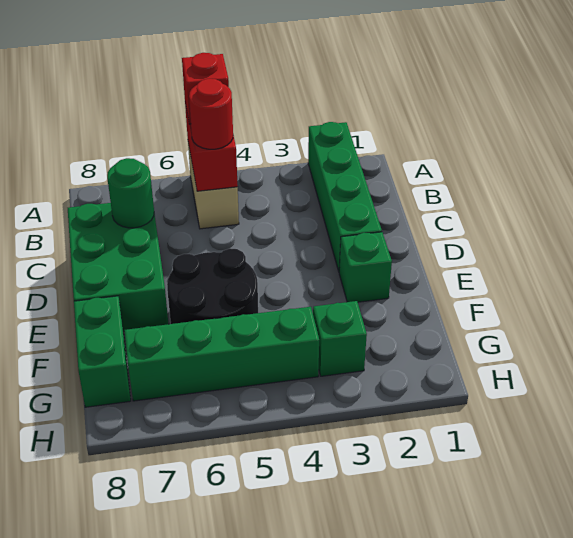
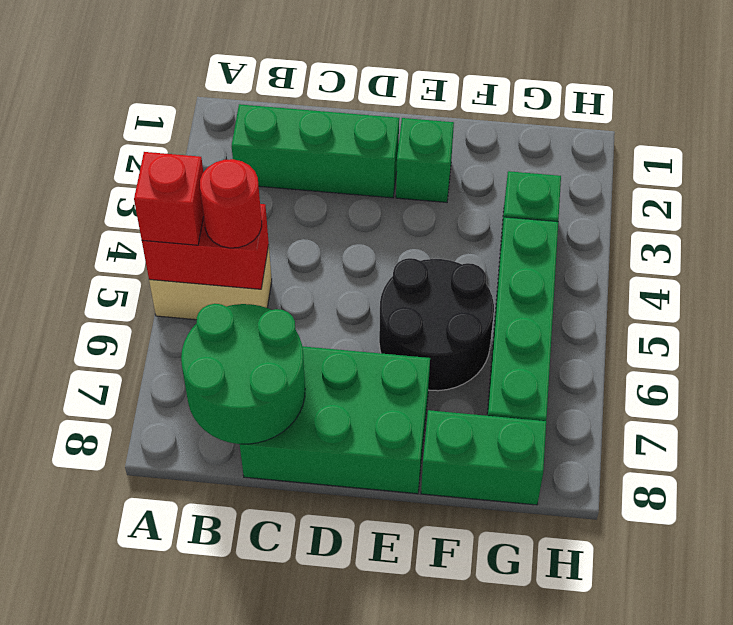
green brick A2:D2 level 1 -> green brick B2:D2 level 1
green round brick C7 level 2 -> green round brick B7:C8 level 2

